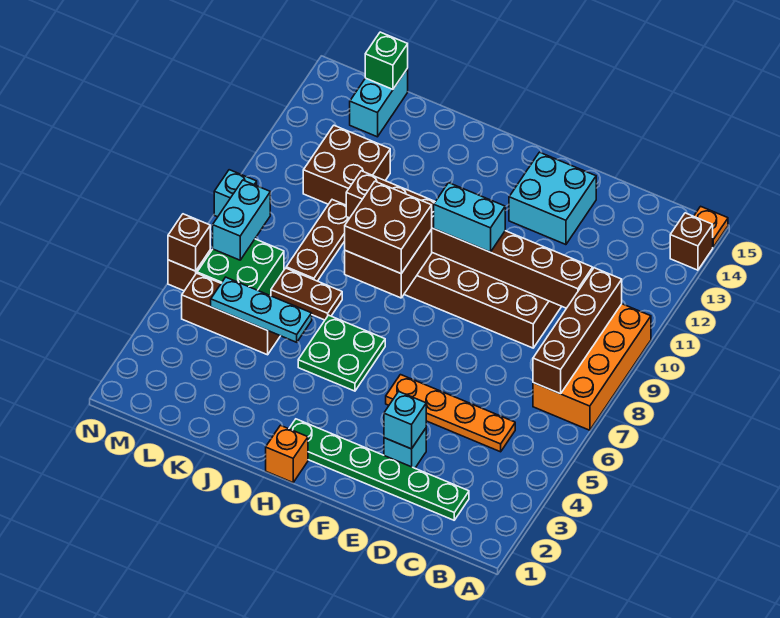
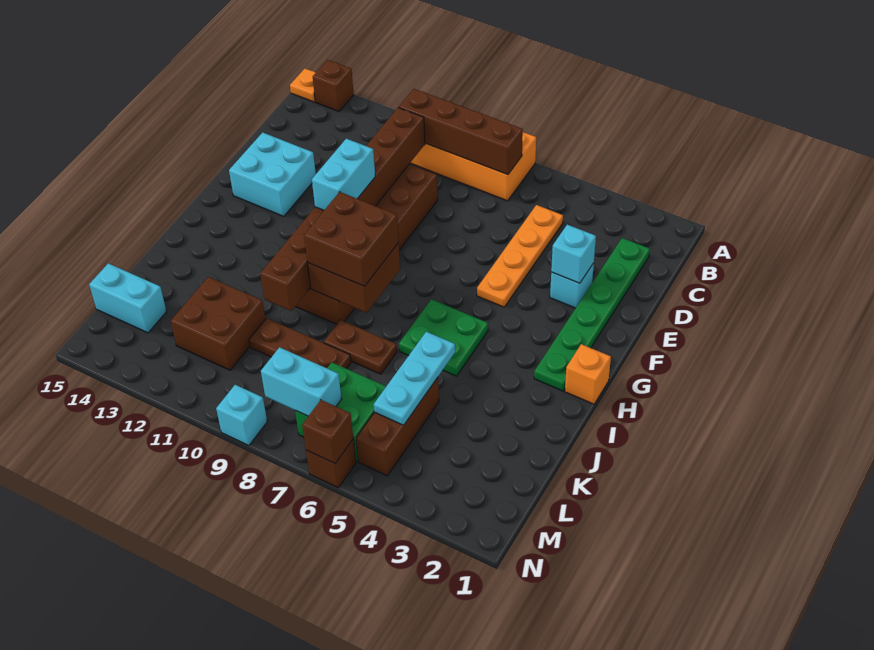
brown plate J7:K7 level 1 -> brown plate J7:J8 level 1
green brick L15 level 2 -> none

